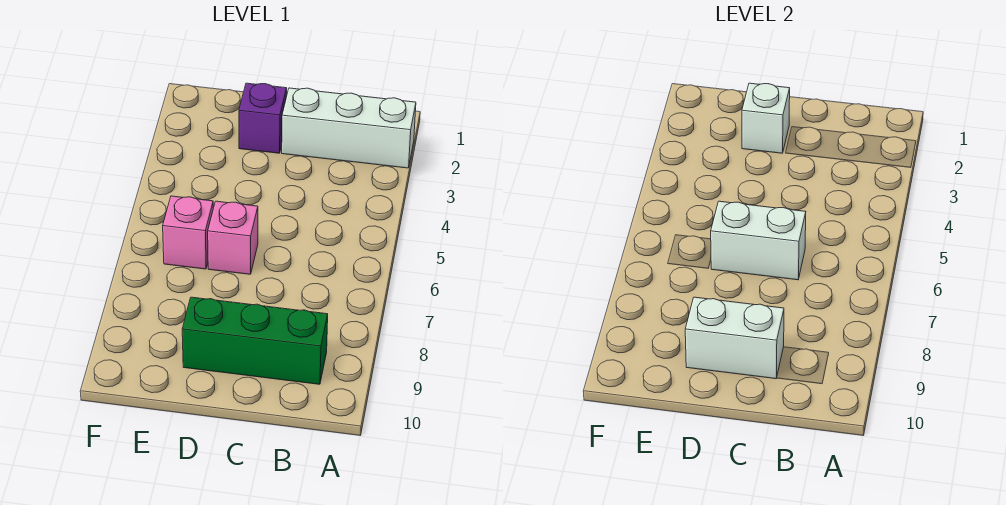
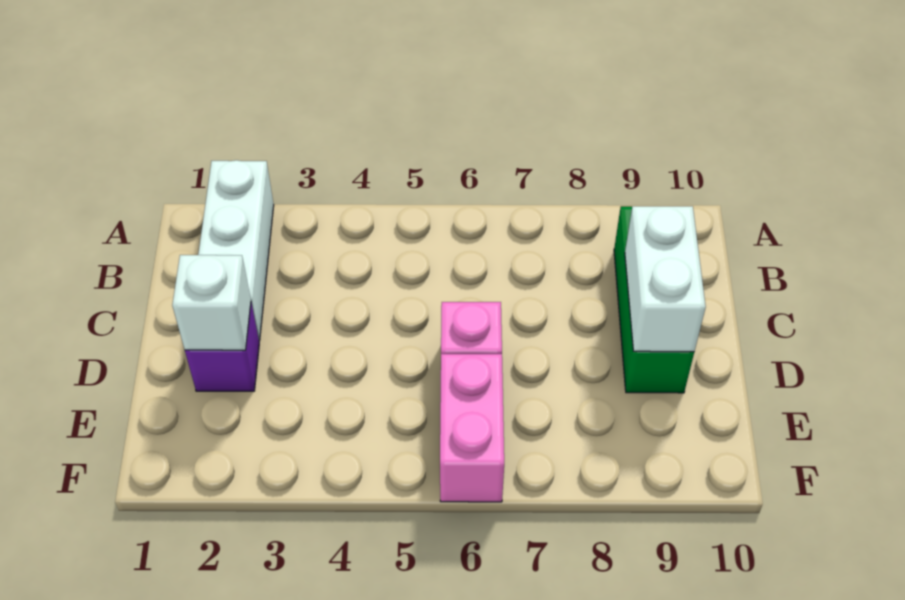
white brick C6:D6 level 2 -> none
pink brick E6 level 1 -> pink brick E6:F6 level 1

